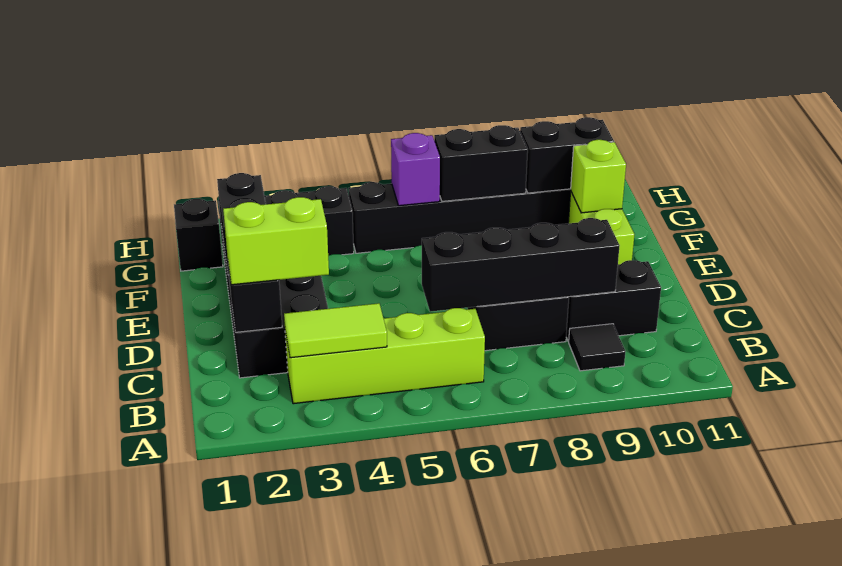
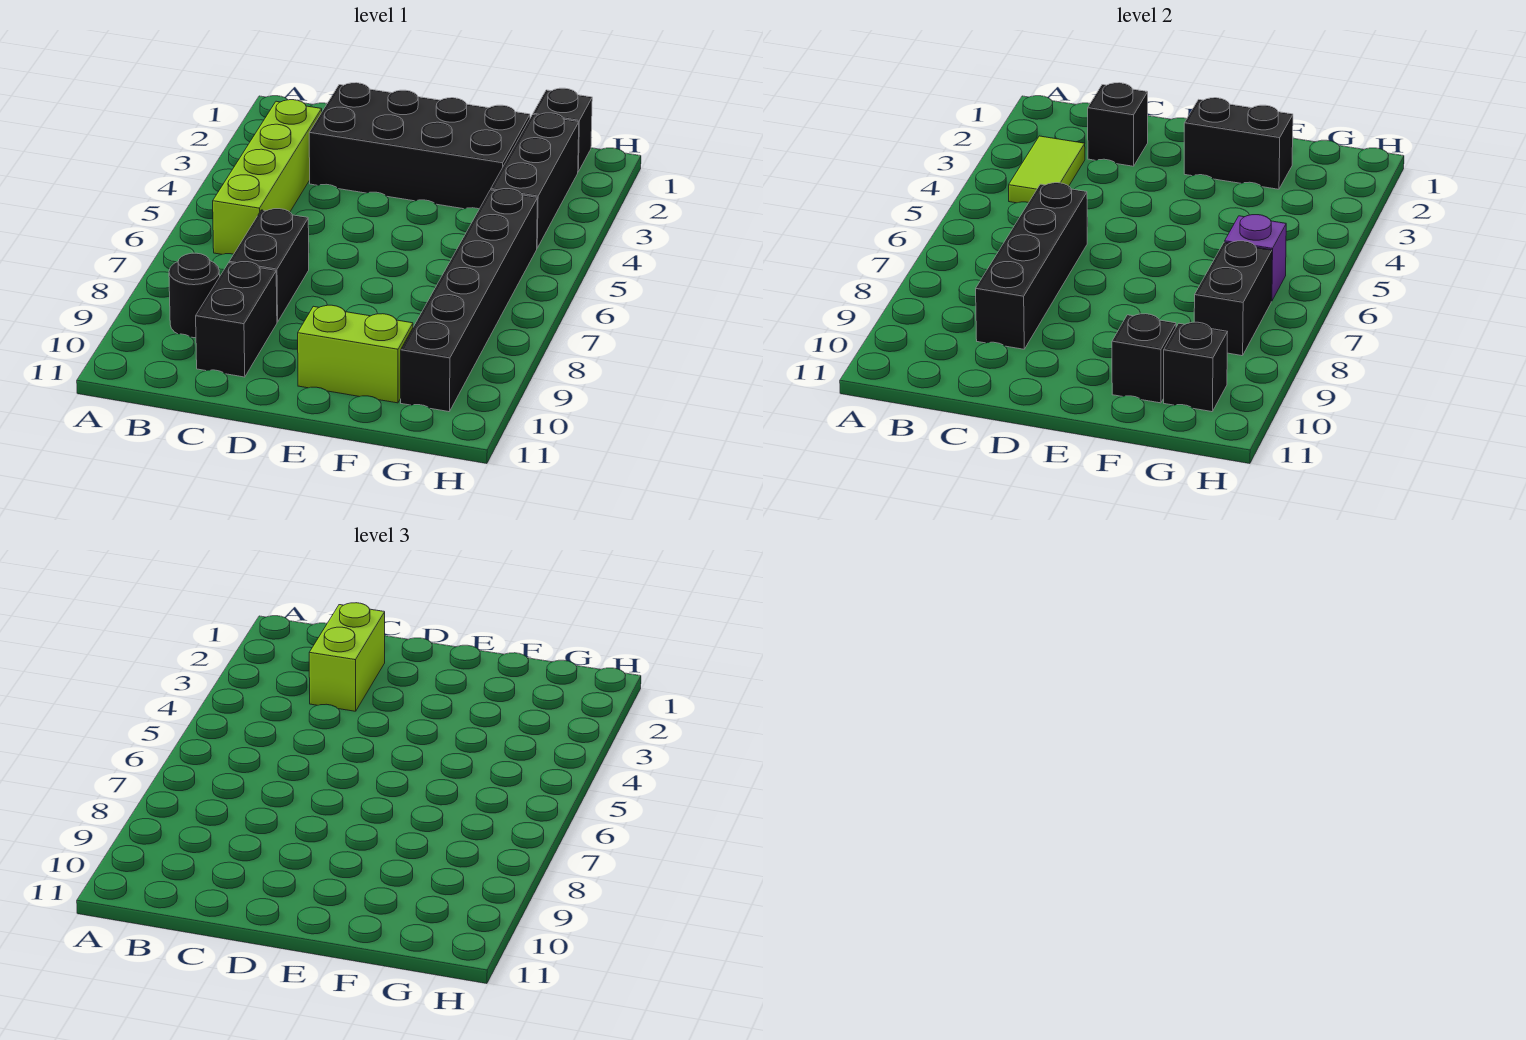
black tile B9 level 1 -> black round brick B9 level 1
lime brick F10 level 2 -> black brick F10 level 2
black brick G9:G10 level 2 -> black brick G10 level 2

